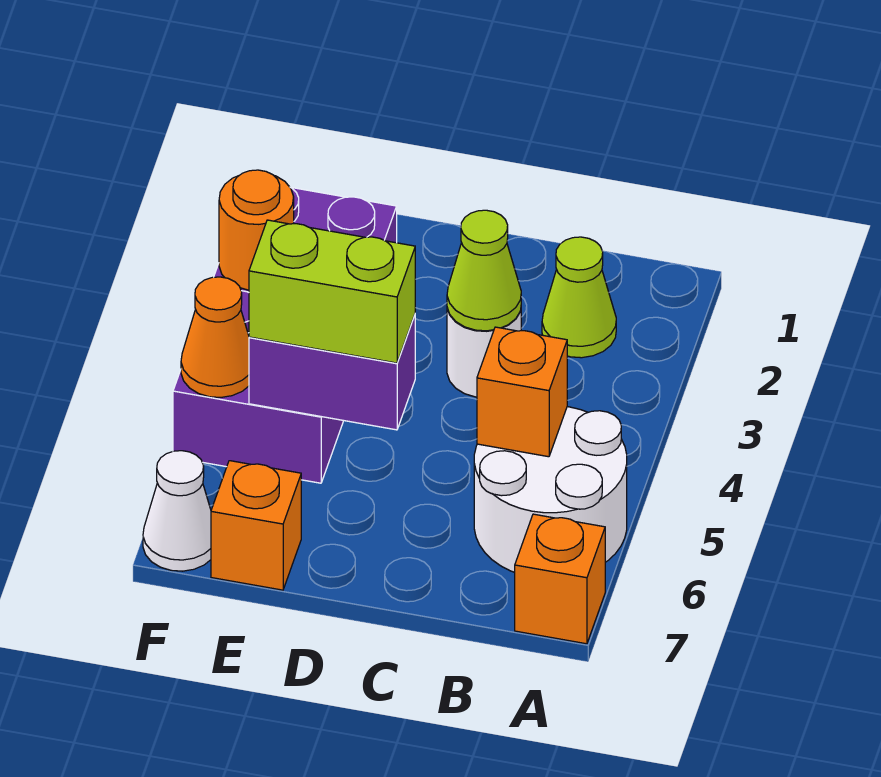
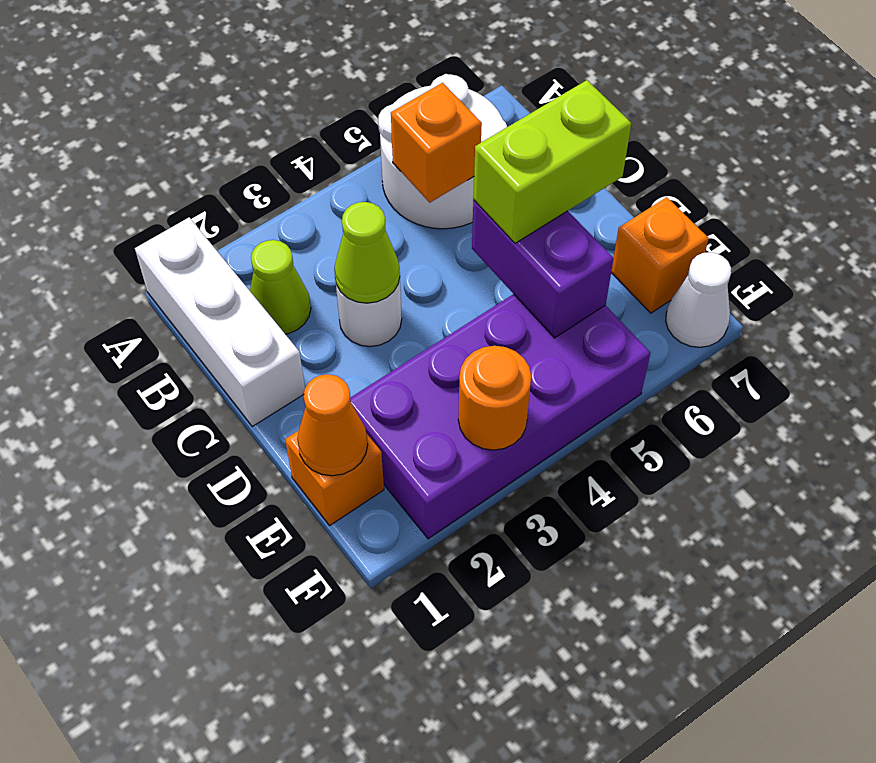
none -> white brick A1:C1 level 1
orange brick A7 level 1 -> orange brick E1 level 1
lime brick D5:E5 level 3 -> lime brick D5:D6 level 3
orange cone F5 level 2 -> orange cone E1 level 2

